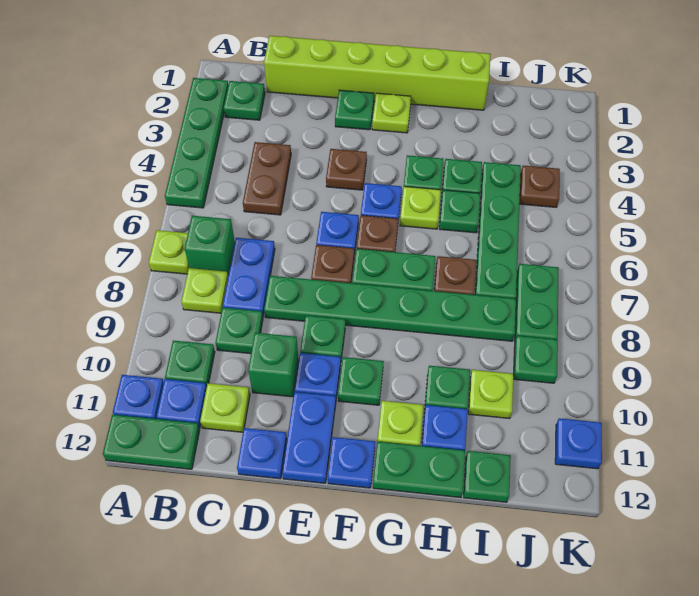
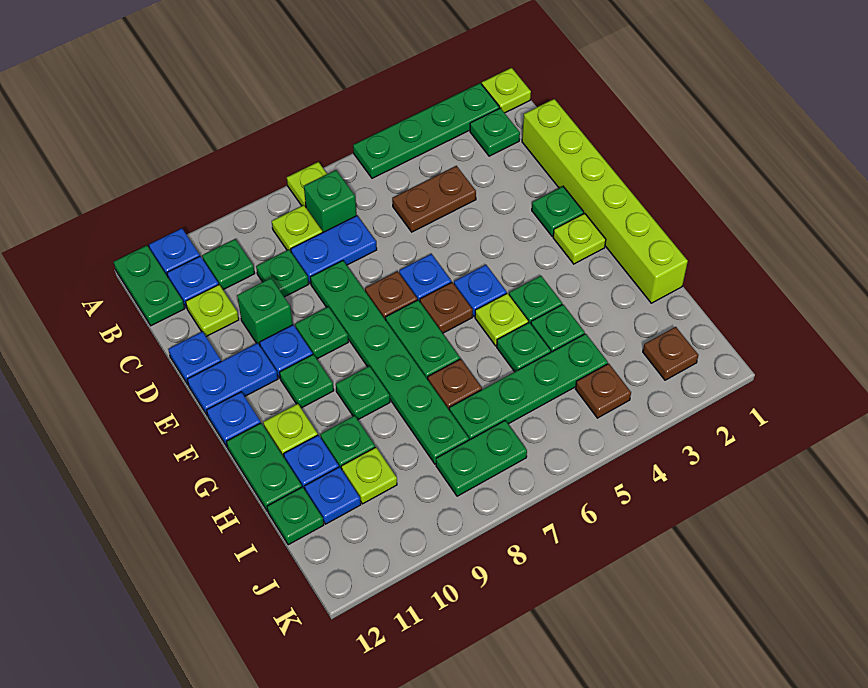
none -> lime plate A1 level 1
brown plate E4 level 1 -> brown plate J2 level 1
green plate J9 level 1 -> green plate G9 level 1
blue plate K11 level 1 -> blue plate I11 level 1

